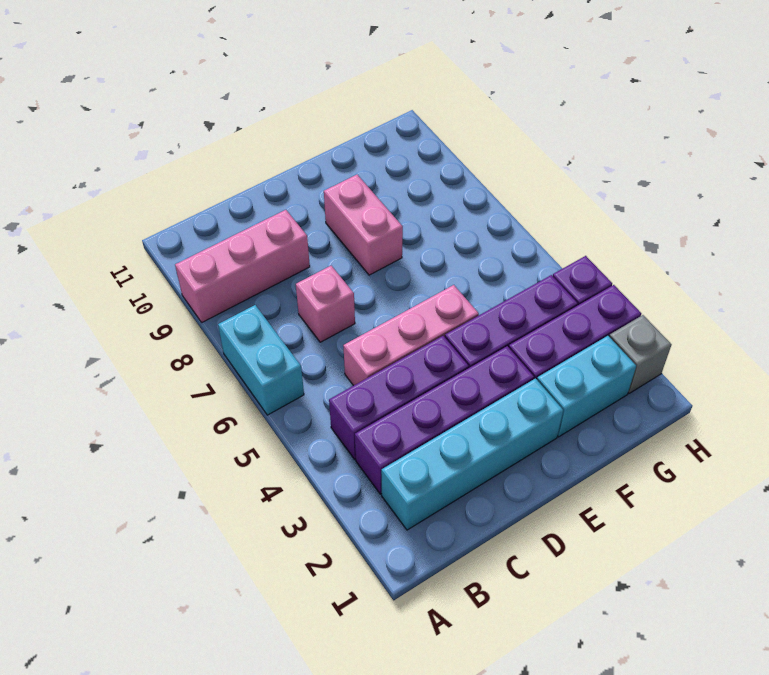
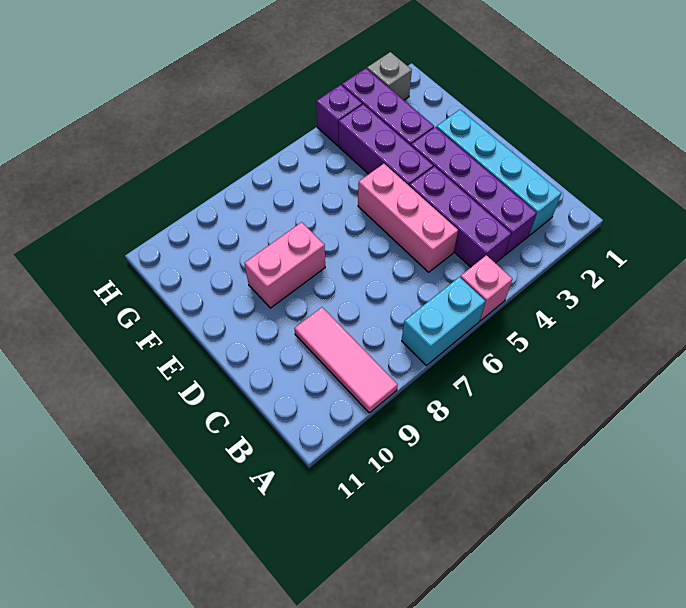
pink brick A9:C9 level 1 -> pink tile A9:C9 level 1
pink brick C7 level 1 -> pink brick A5 level 1
cyan brick F2:G2 level 1 -> none

